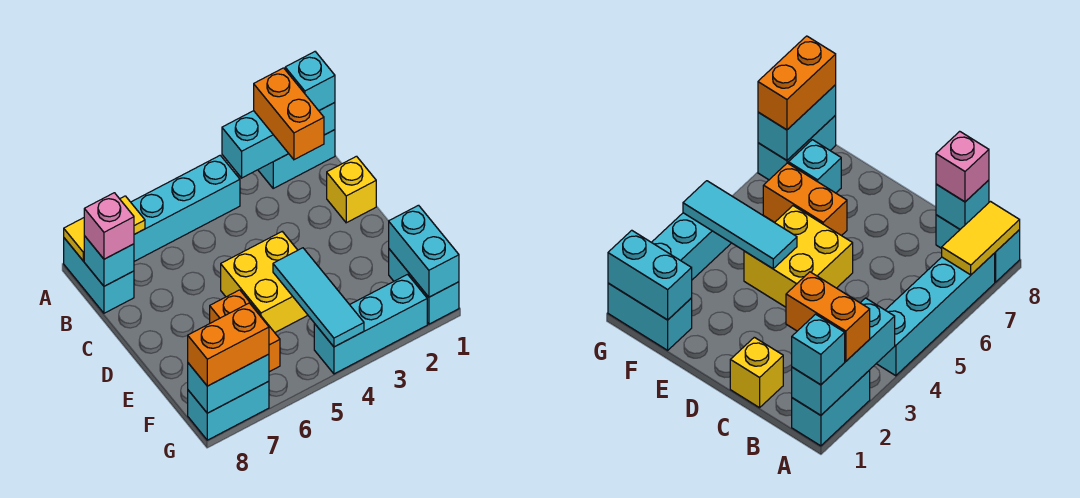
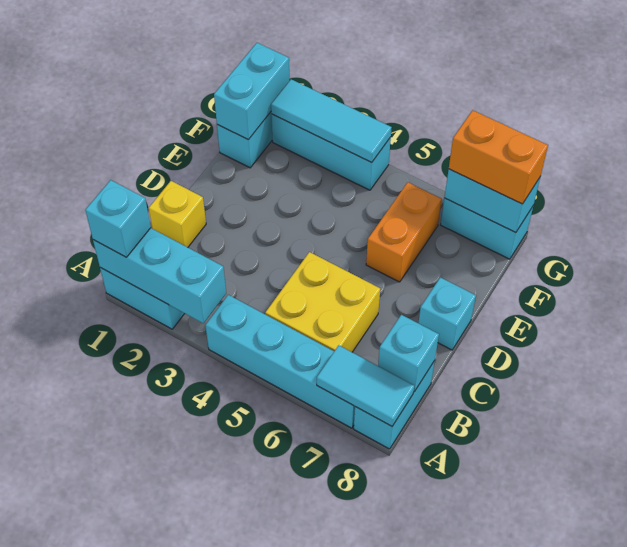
orange brick A2:B2 level 3 -> none
yellow tile A7:A8 level 2 -> cyan tile A7:A8 level 2
pink brick B8 level 3 -> none
yellow brick D4:E5 level 1 -> yellow brick B5:C6 level 1
cyan tile E4:G4 level 2 -> cyan tile G2:G4 level 2
cyan brick F7 level 1 -> cyan brick D8 level 1

